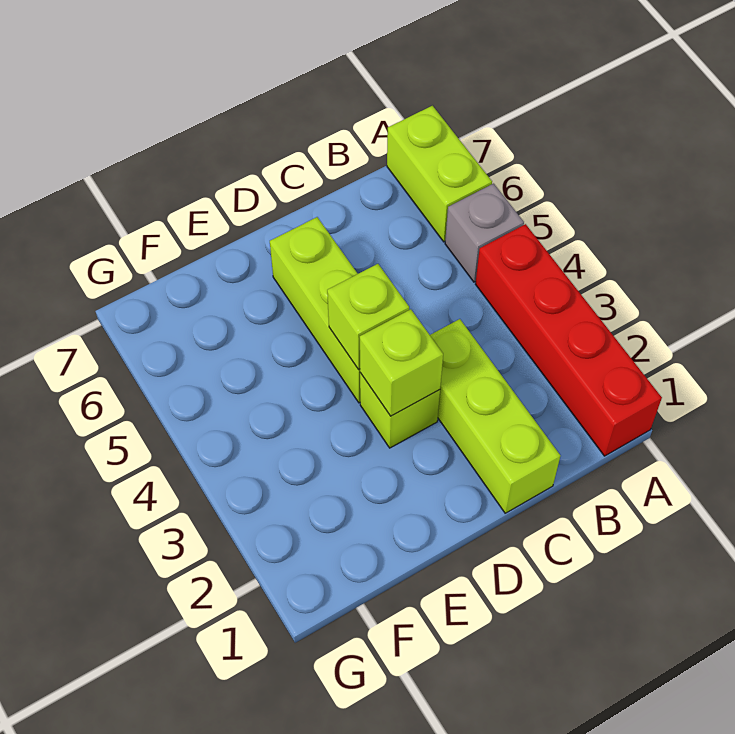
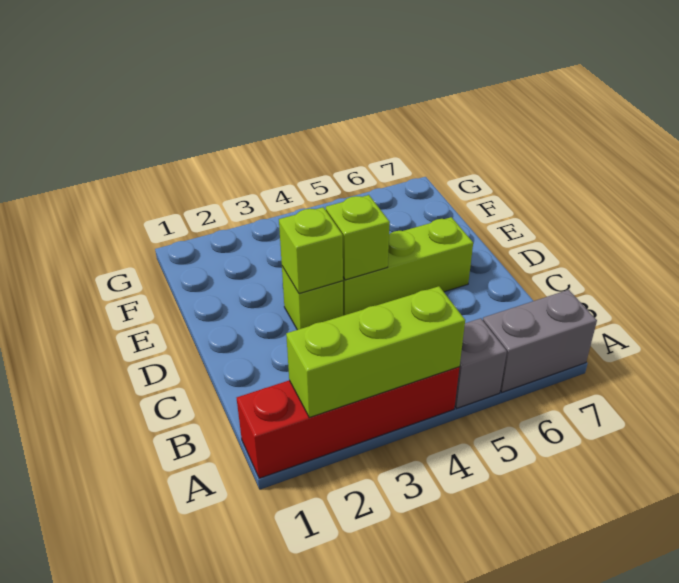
lime brick A6:A7 level 1 -> grey brick A6:A7 level 1
lime brick C1:C3 level 1 -> lime brick A2:A4 level 2

